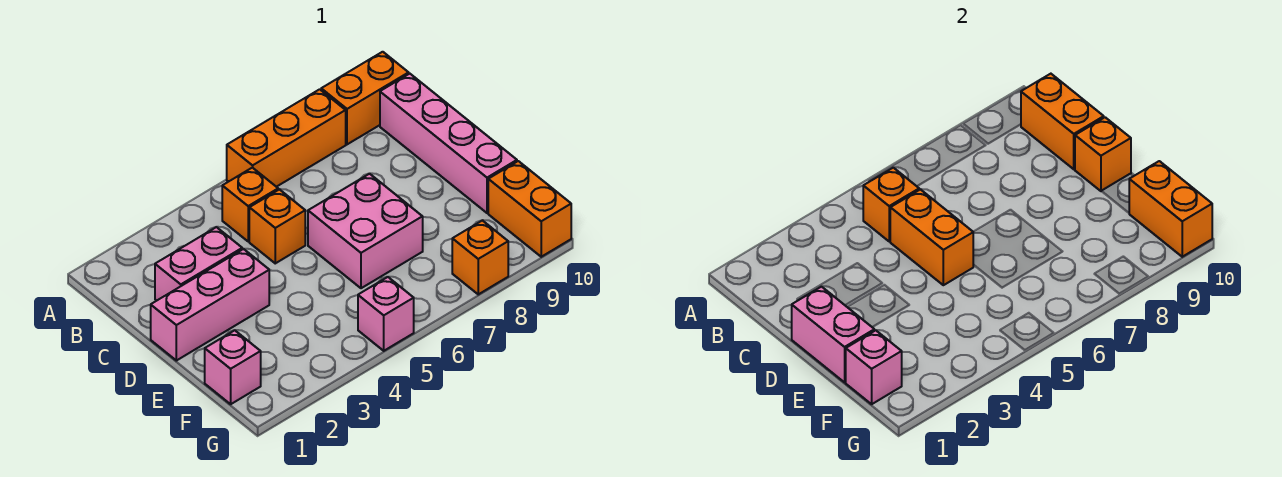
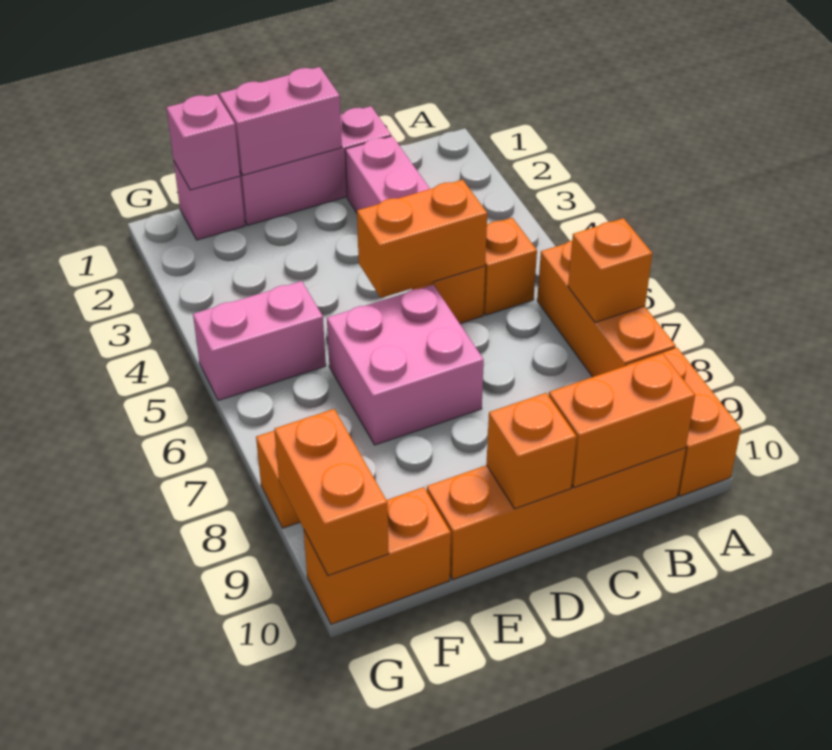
orange brick B5 level 2 -> orange brick A7 level 2
pink brick B10:E10 level 1 -> orange brick B10:E10 level 1
pink brick D1:D3 level 1 -> pink brick C1:E1 level 1
orange brick F10:G10 level 2 -> orange brick G9:G10 level 2
pink brick G5 level 1 -> pink brick F5:G5 level 1

